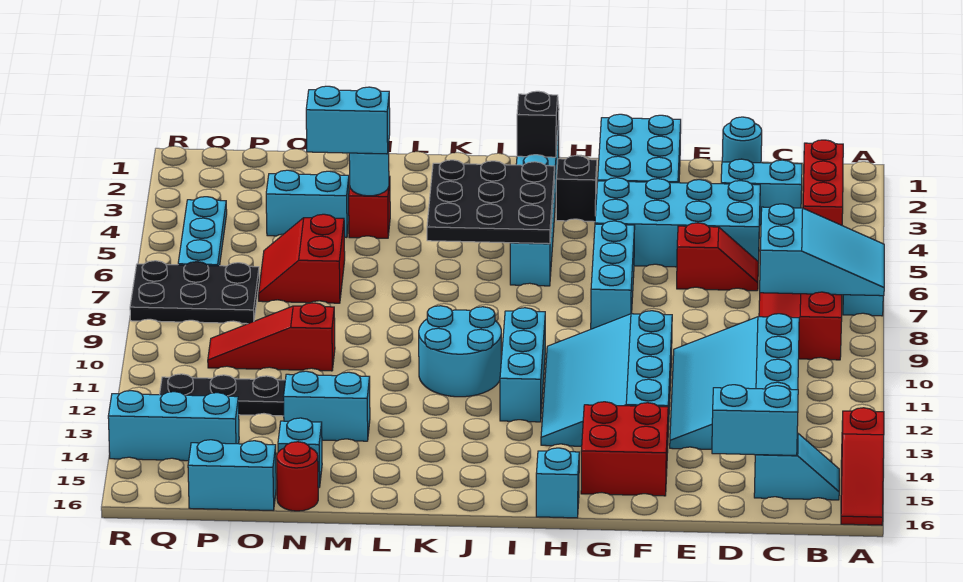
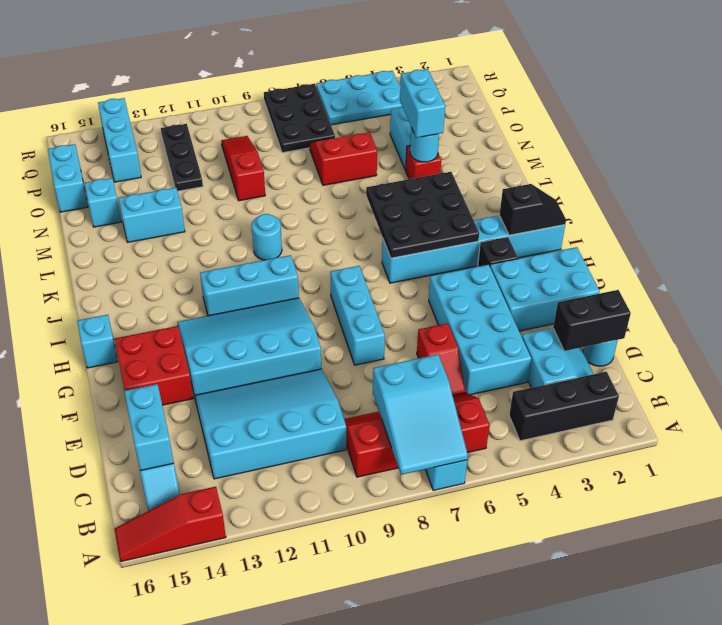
red brick B2:B4 level 1 -> black brick B2:B4 level 1
none -> black brick D1:D2 level 2
cyan brick G6:G8 level 1 -> cyan brick F8:H8 level 1
cyan round brick J10:K11 level 1 -> cyan round brick K10 level 1
cyan brick M13:N13 level 1 -> cyan brick M13:M14 level 1
red round brick N16 level 1 -> none
cyan plate Q4:Q6 level 1 -> cyan plate Q4:R6 level 1

